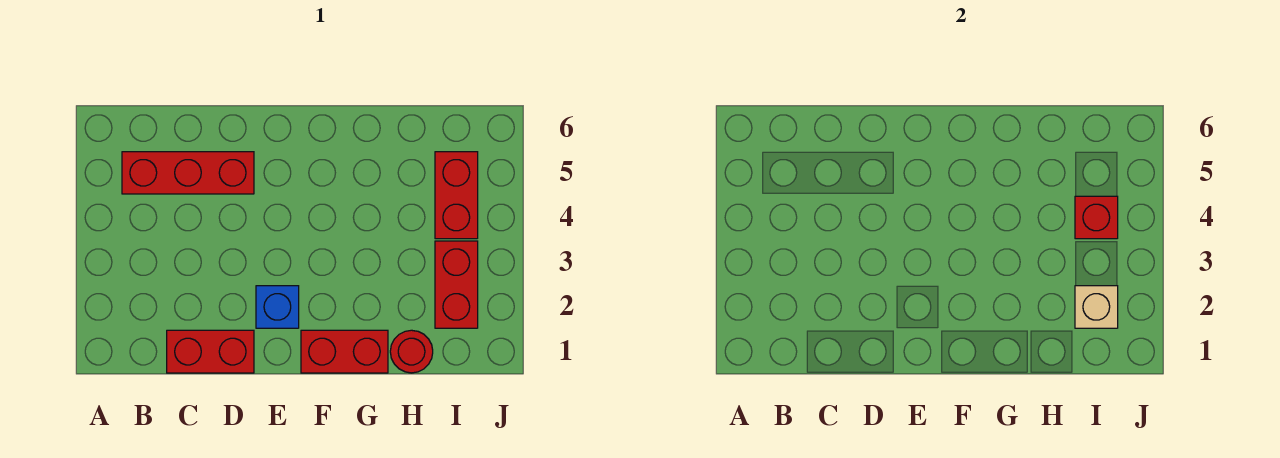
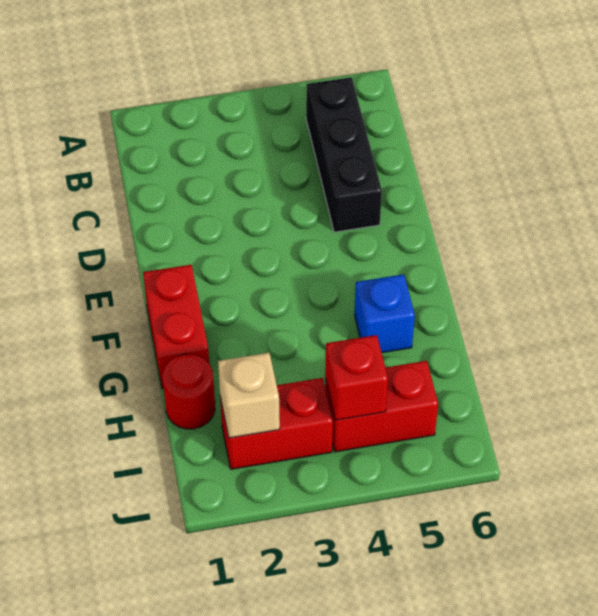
red brick B5:D5 level 1 -> black brick B5:D5 level 1
red brick C1:D1 level 1 -> none
blue brick E2 level 1 -> blue brick G5 level 1

